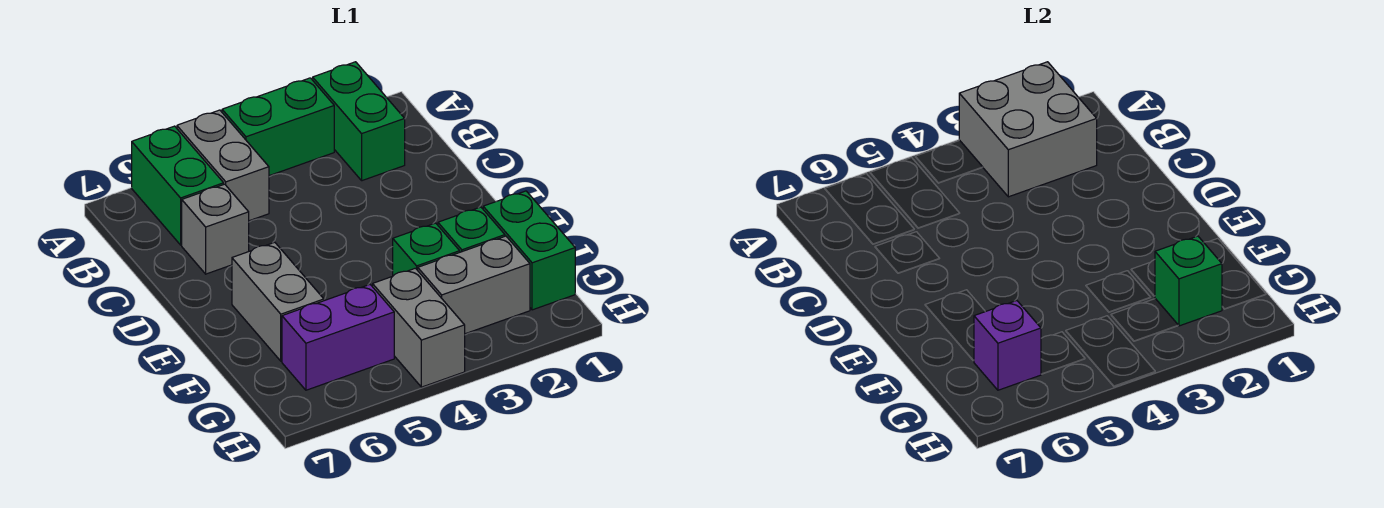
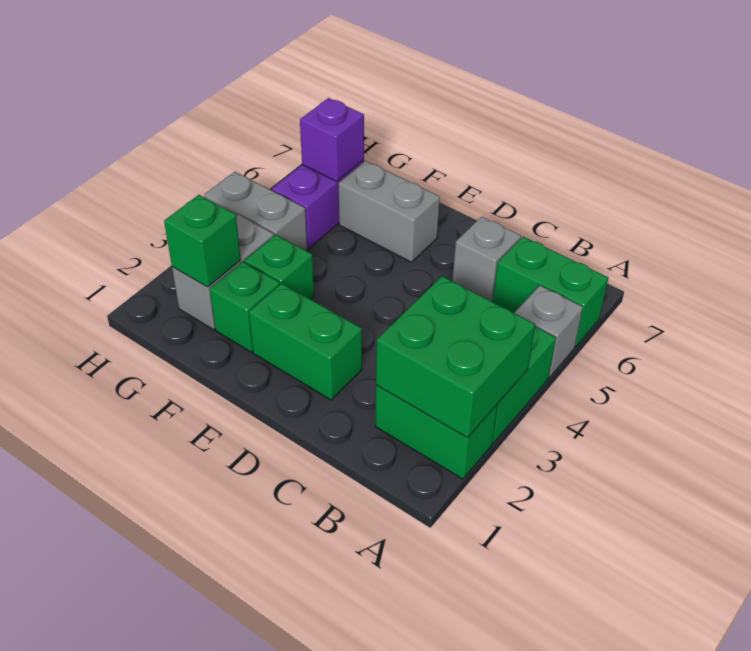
grey brick A2:B3 level 2 -> green brick A2:B3 level 2
grey brick A5:B5 level 1 -> grey brick A5 level 1
green brick F1:G1 level 1 -> green brick D2:E2 level 1

